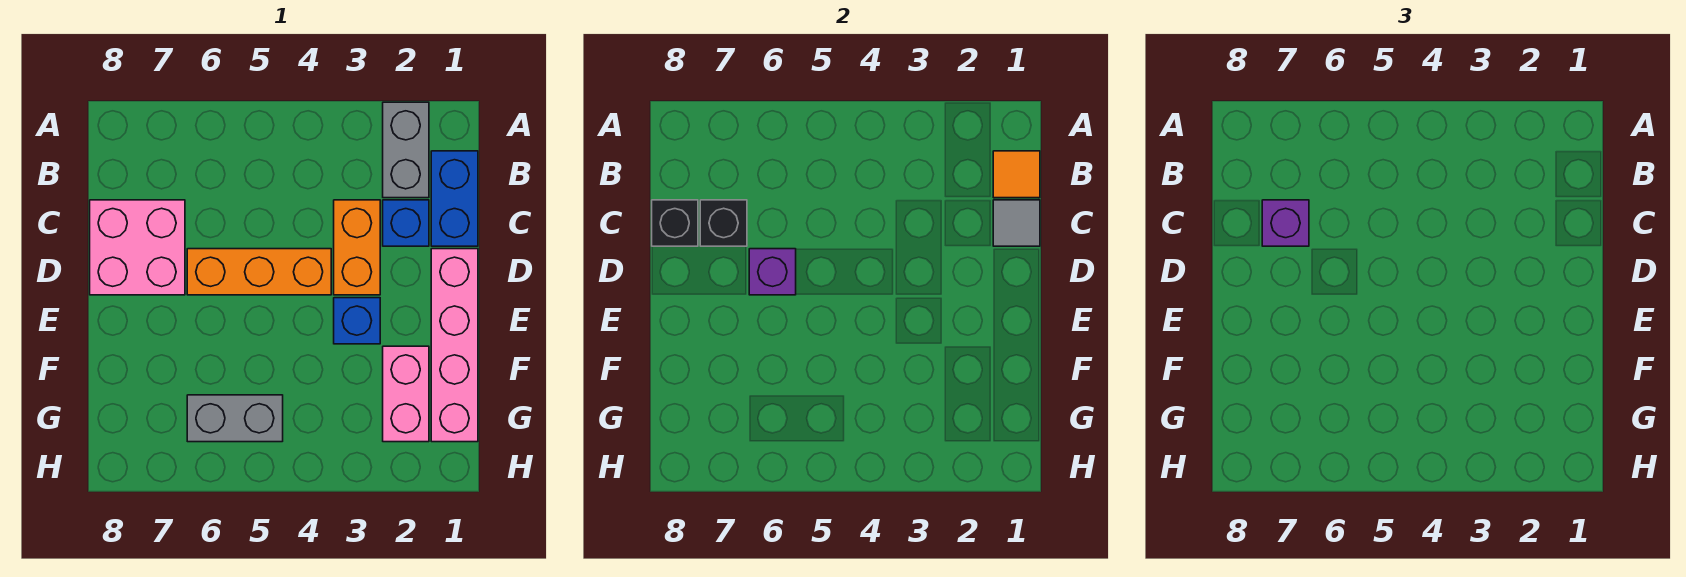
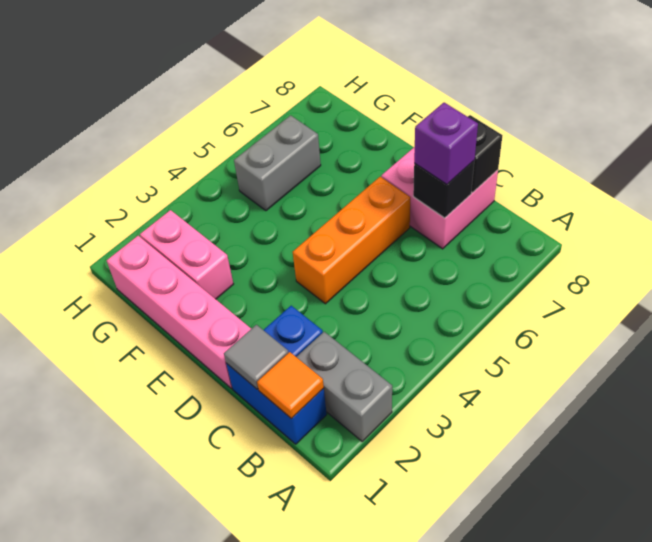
orange brick C3:D3 level 1 -> none
purple brick D6 level 2 -> none
blue brick E3 level 1 -> none

